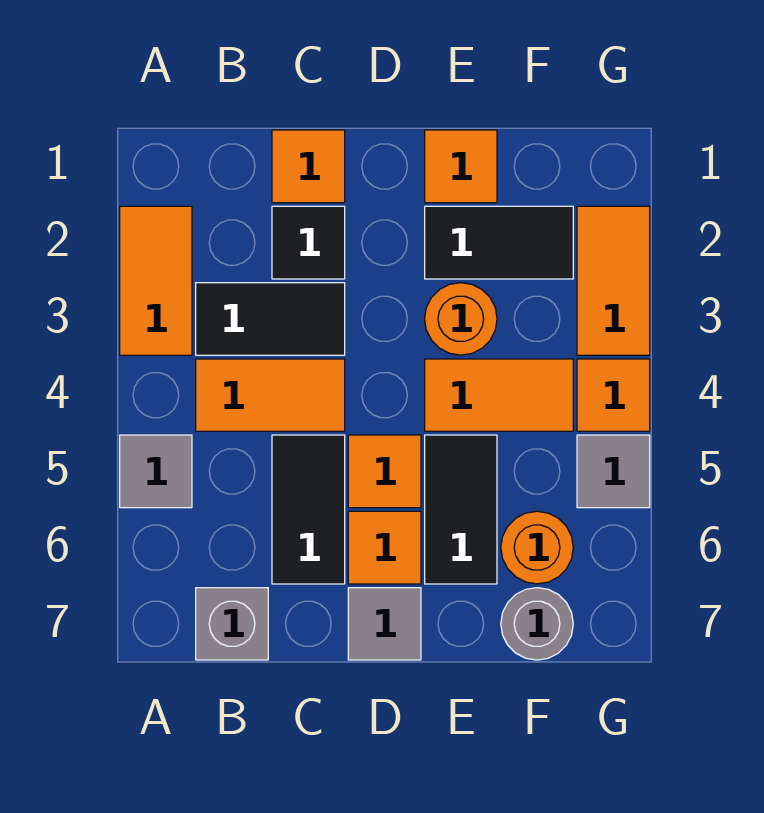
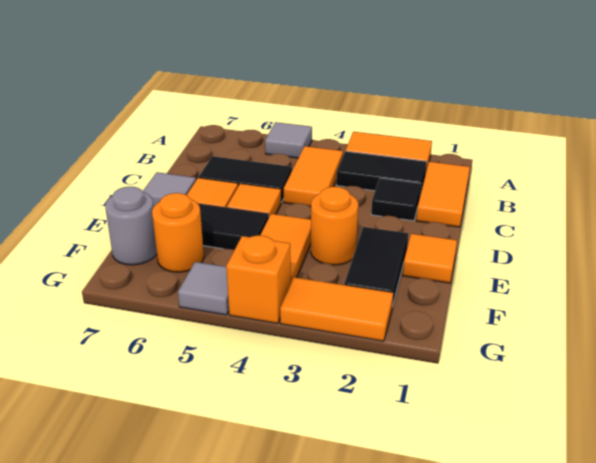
black tile B3:C3 level 1 -> black tile B2:B3 level 1
grey brick B7 level 1 -> none
orange tile C1 level 1 -> orange tile B1:C1 level 1
orange tile G4 level 1 -> orange brick G4 level 1

